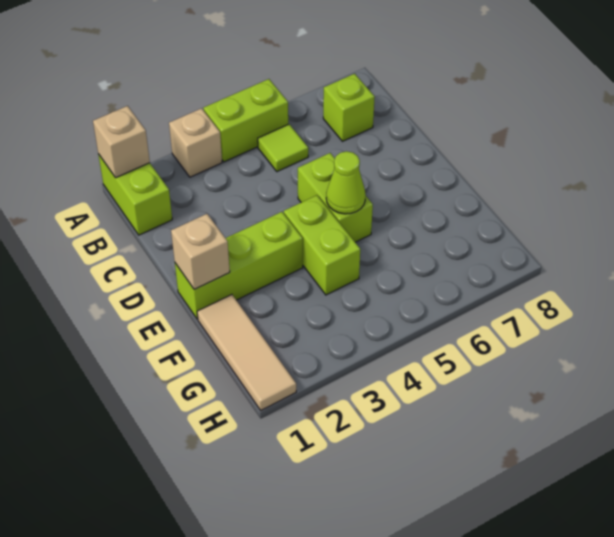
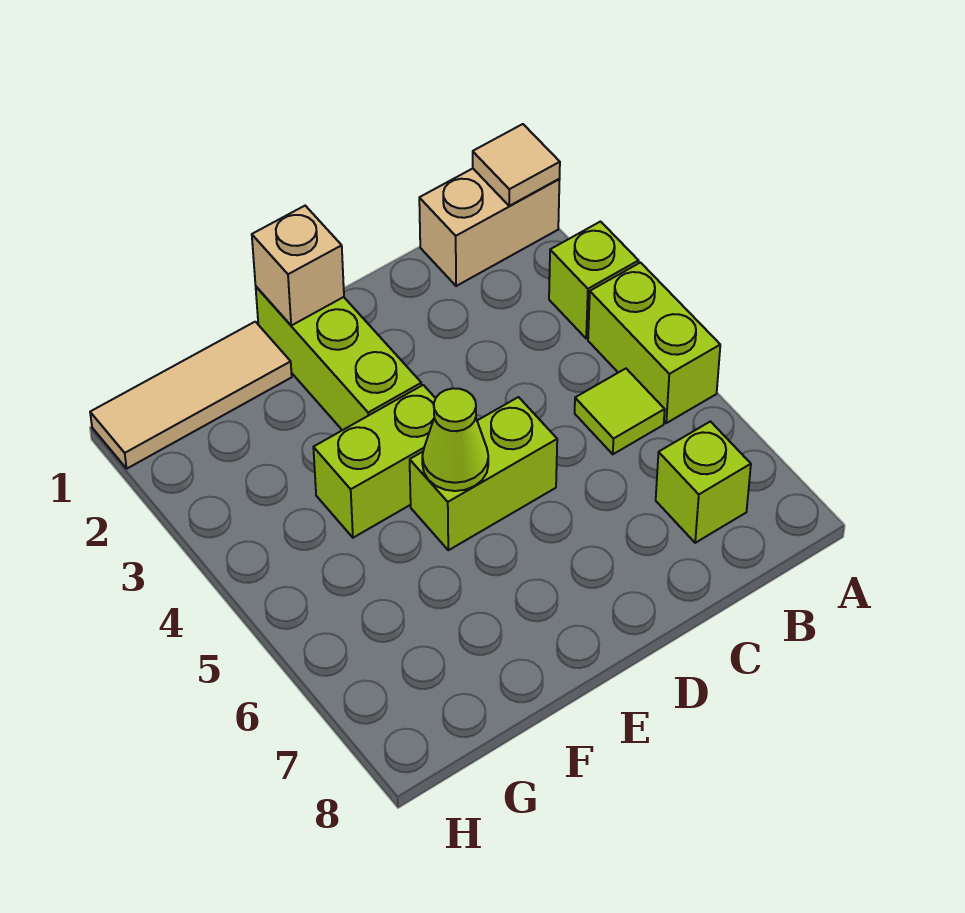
lime brick A1:B1 level 1 -> tan brick A1:B1 level 1
tan brick A1 level 2 -> tan tile A1 level 2
tan brick A3 level 1 -> lime brick A3 level 1

